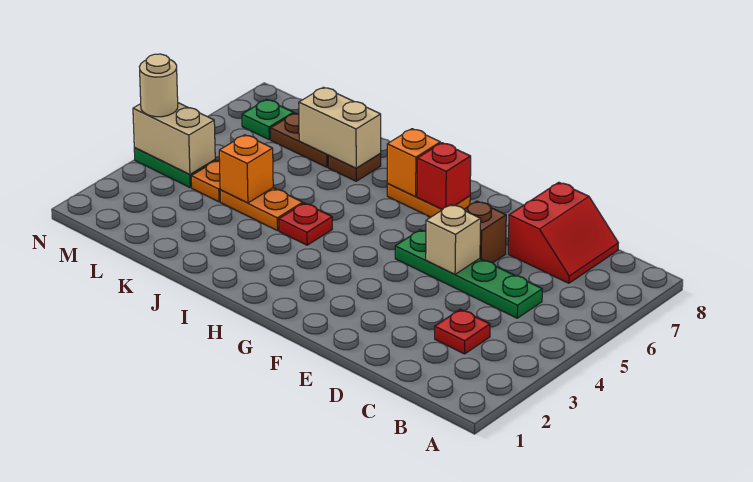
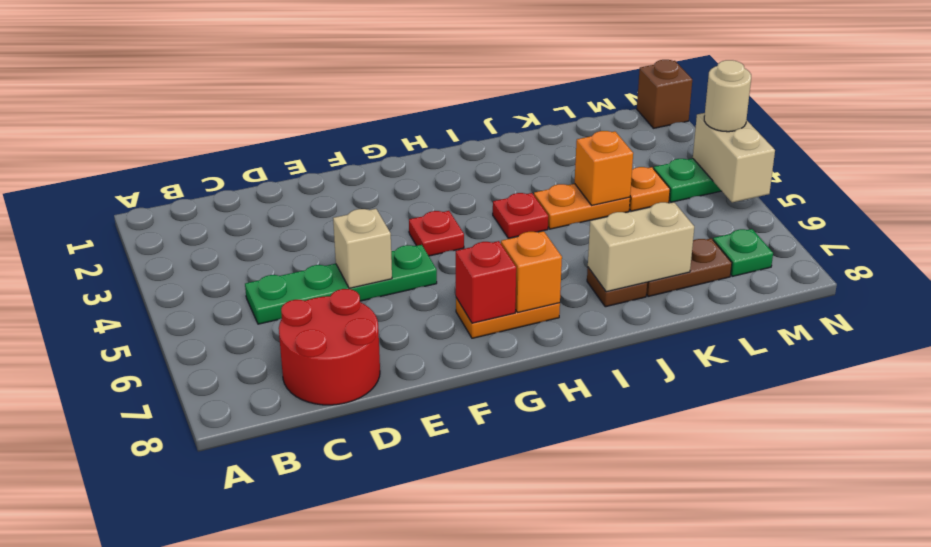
red plate C3 level 1 -> red plate G4 level 1
red slope C7:D8 level 1 top D -> red round brick C7:D8 level 1
brown brick E6 level 1 -> brown brick N1 level 1
tan brick M4:N4 level 2 -> tan brick N4:N5 level 2

